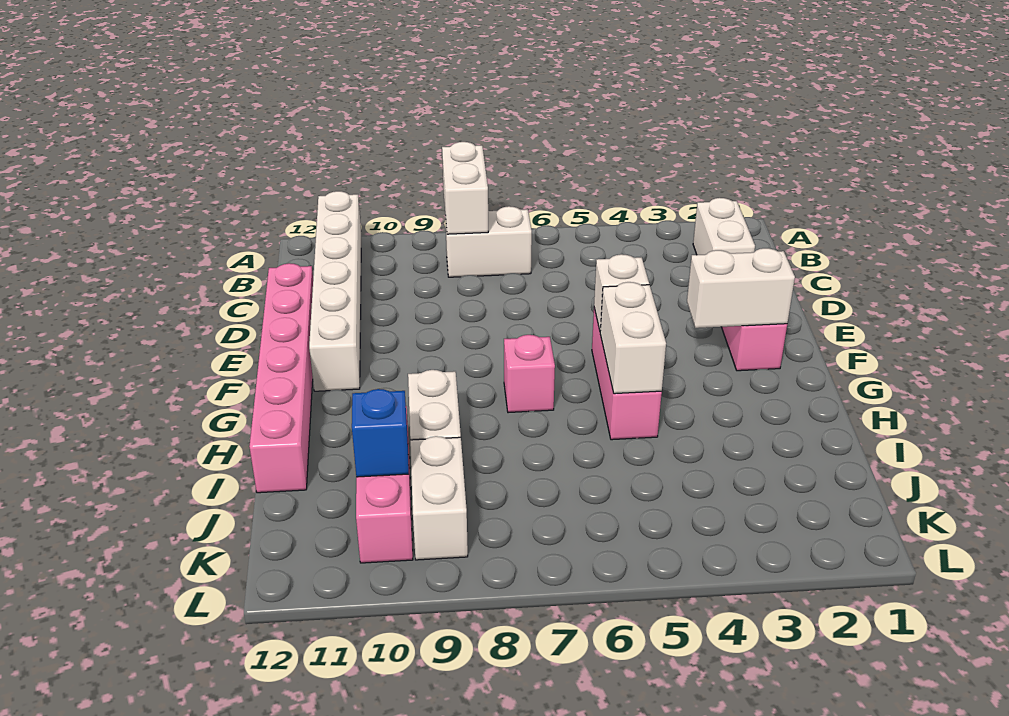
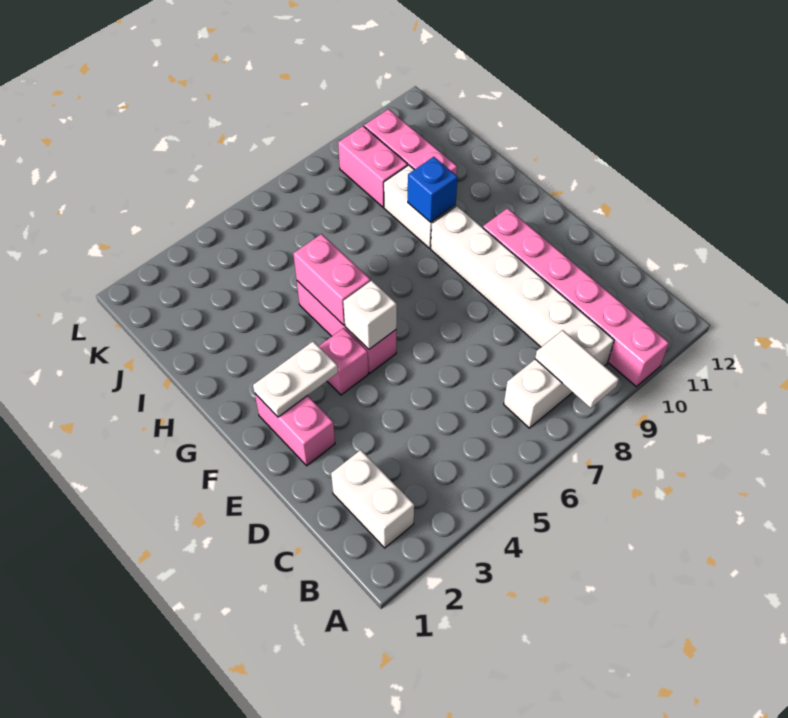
white brick A8:B8 level 2 -> white tile A8:B8 level 2
white brick A11:F11 level 1 -> white brick B9:G9 level 1
pink brick D12:I12 level 1 -> pink brick A10:F10 level 1
white brick F2:F3 level 2 -> white plate F2:F3 level 2
white brick G5:H5 level 2 -> pink brick G5:H5 level 2
pink brick G7 level 1 -> pink brick F4 level 1
white brick J9:K9 level 1 -> pink brick J9:K9 level 1
blue brick J10 level 2 -> blue brick H9 level 2

